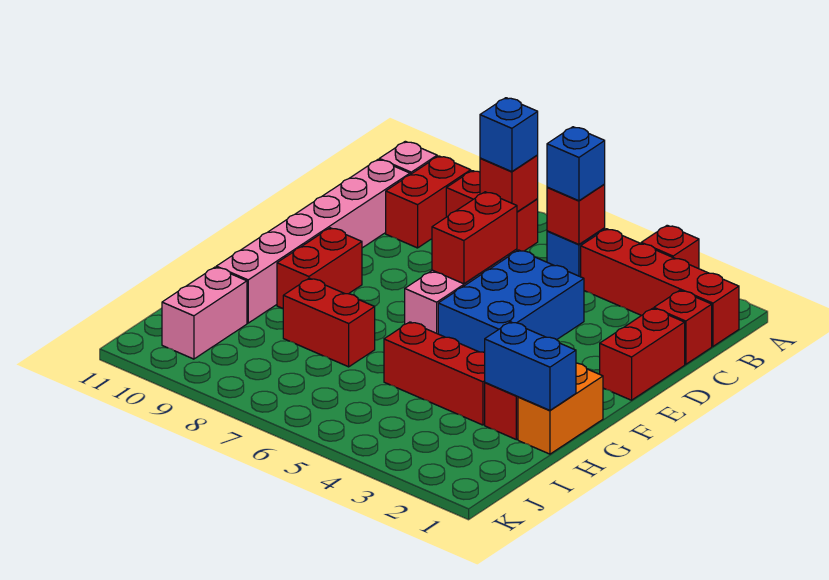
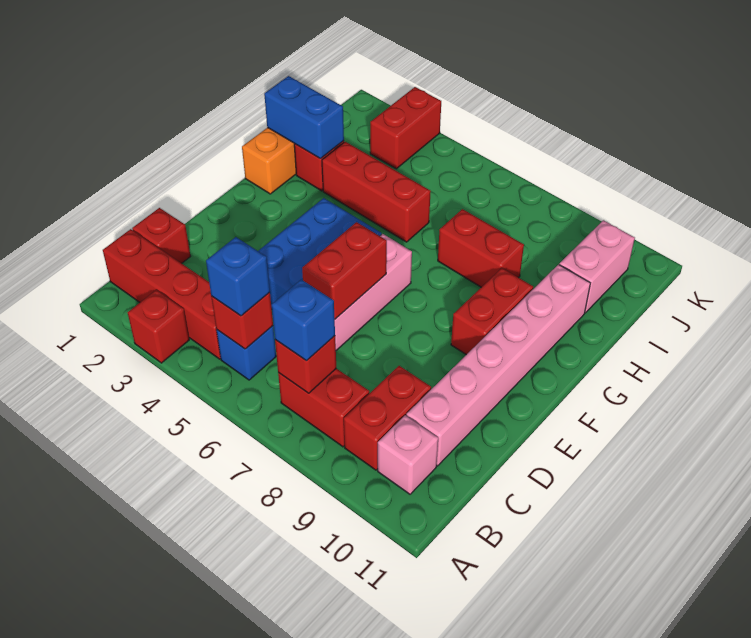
red brick D1:E1 level 1 -> red brick J3:K3 level 1

